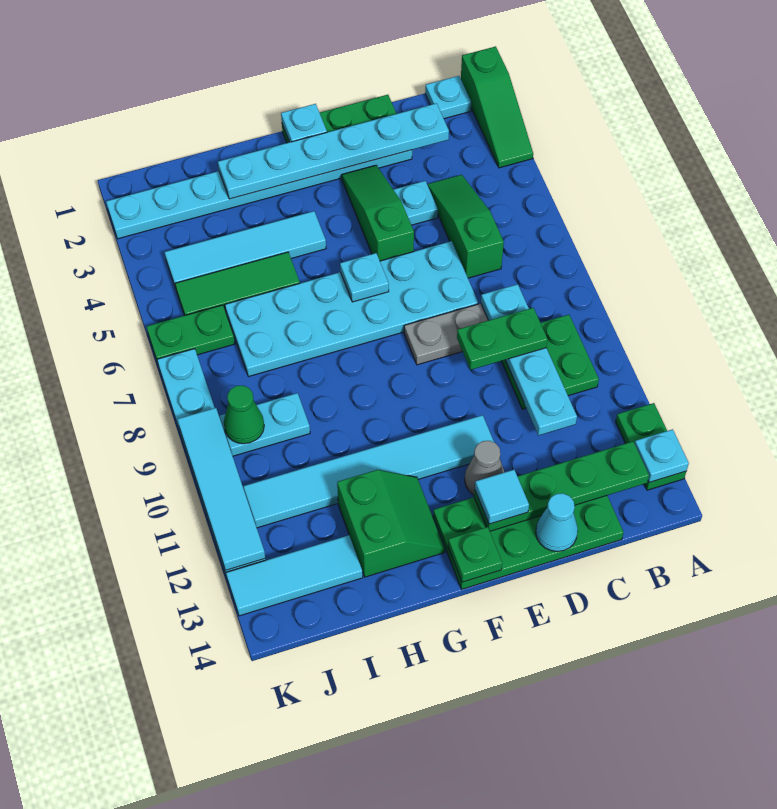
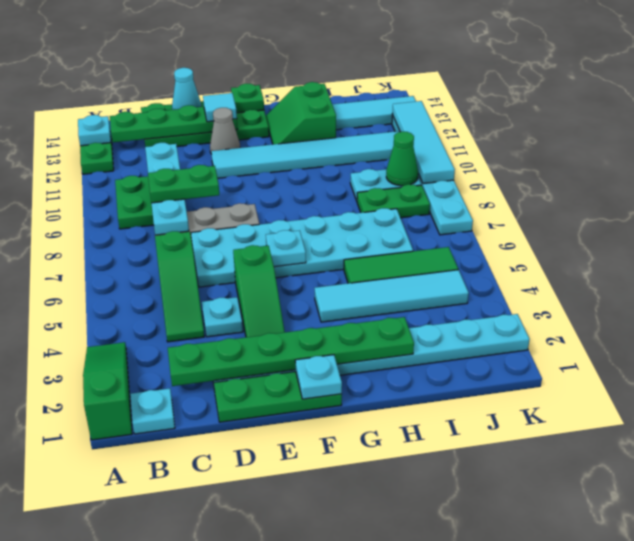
cyan plate C2:H2 level 2 -> green plate C2:H2 level 2
green plate J6:K6 level 1 -> green plate I8:J8 level 1

